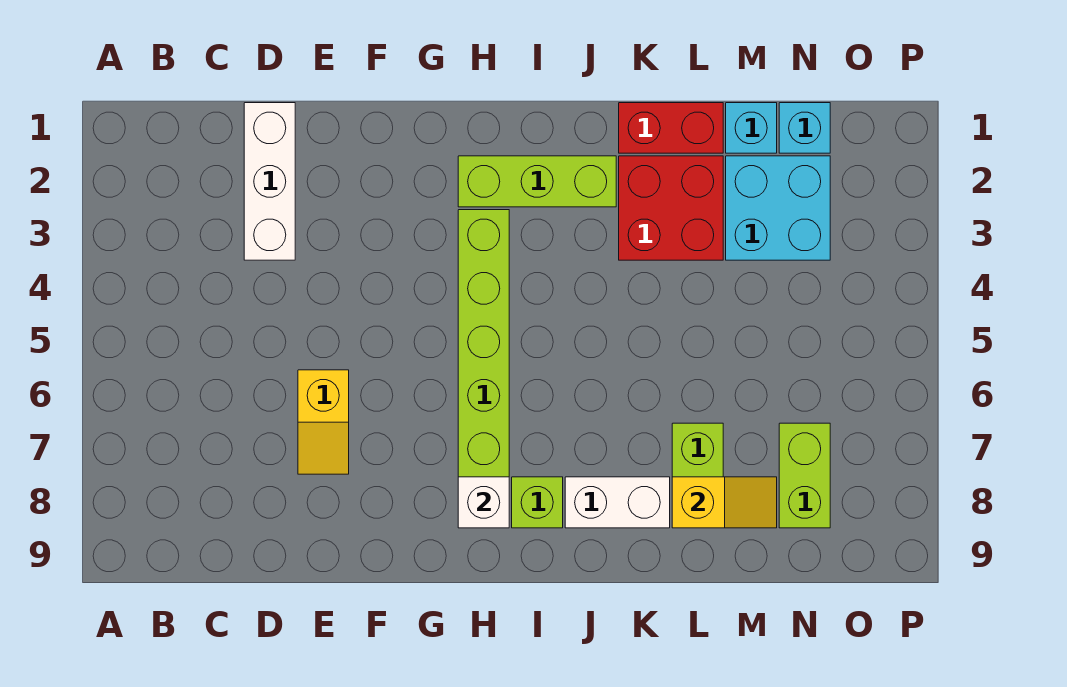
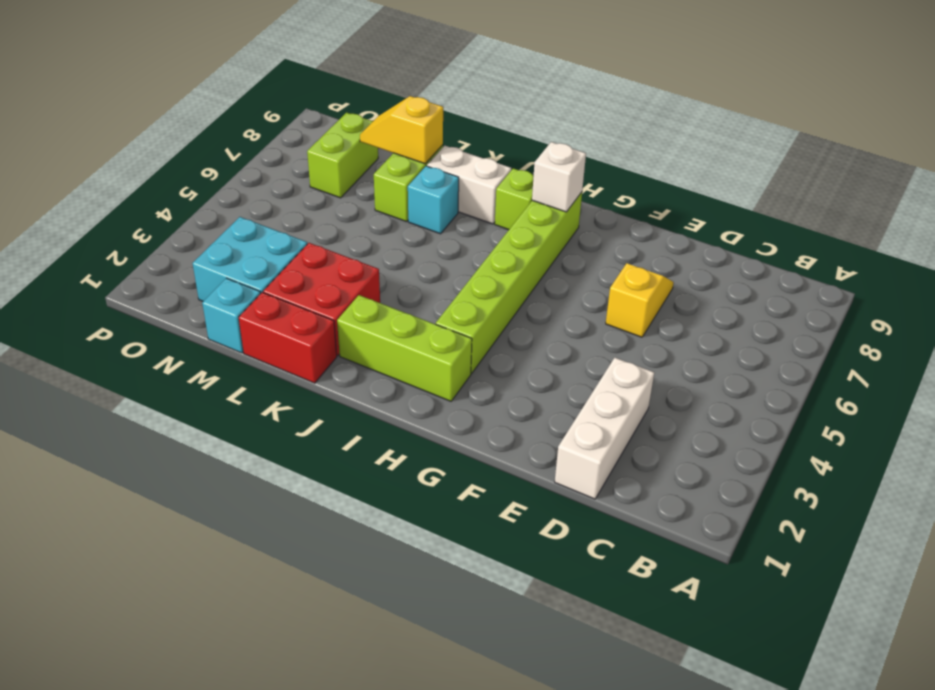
cyan brick N1 level 1 -> cyan brick K7 level 1

